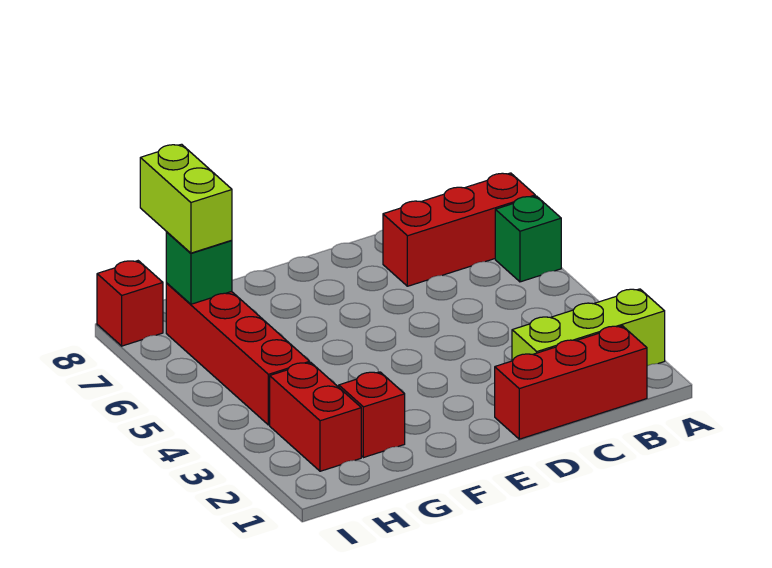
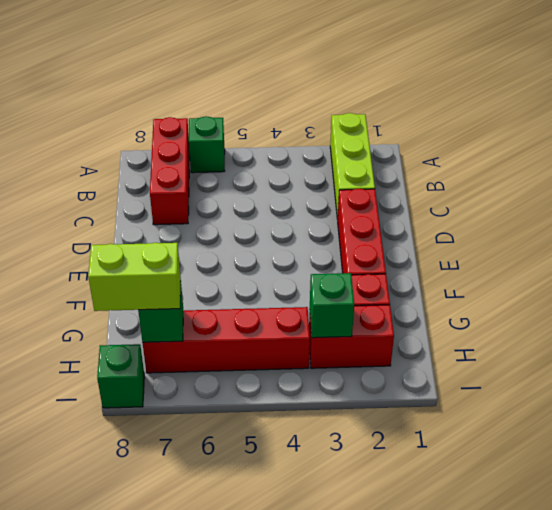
red brick B1:D1 level 1 -> red brick D2:F2 level 1
none -> green brick H3 level 2
red brick I8 level 1 -> green brick I8 level 1

